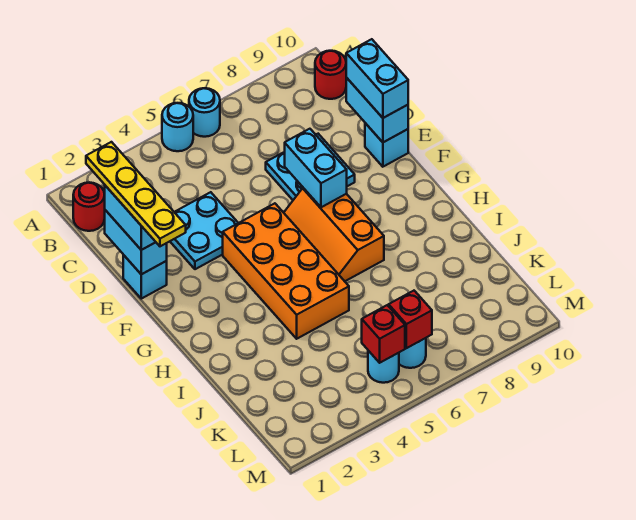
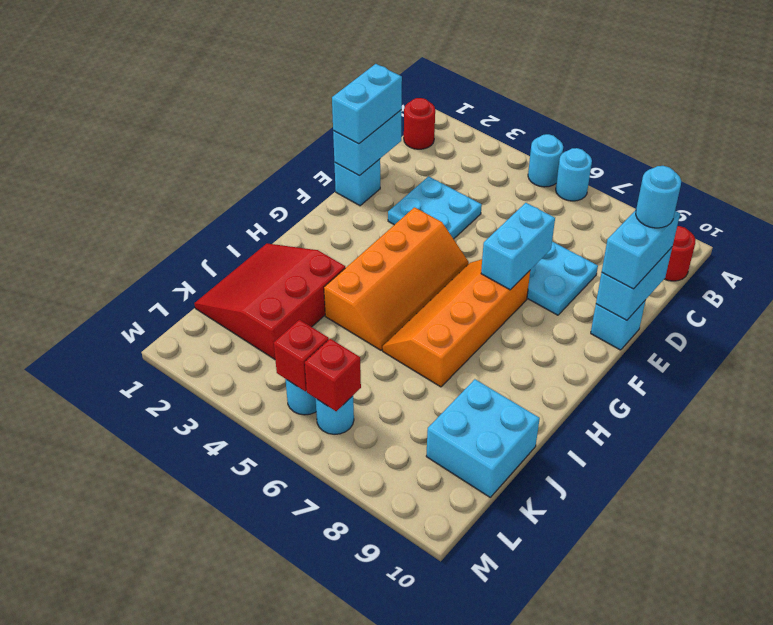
yellow plate C1:F1 level 4 -> none
none -> cyan round brick D10 level 4
orange brick F4:I5 level 1 -> orange slope F4:I5 level 1 top 4
orange slope F6:H7 level 1 top 7 -> orange slope F6:I7 level 1 top 7
none -> red slope I1:K3 level 1 top 3
none -> cyan brick J9:K10 level 1

